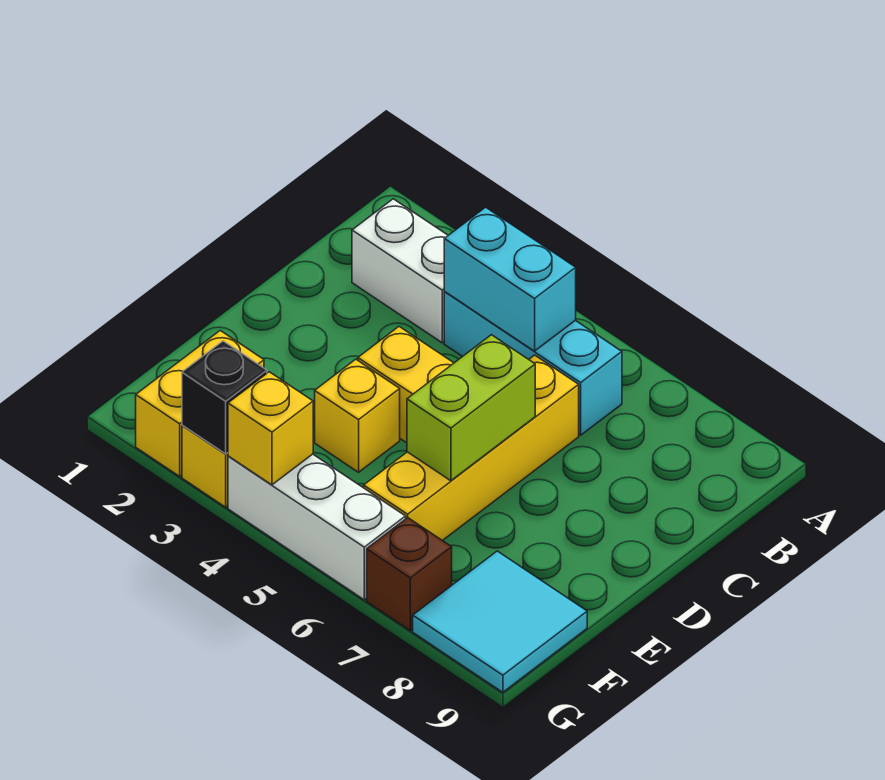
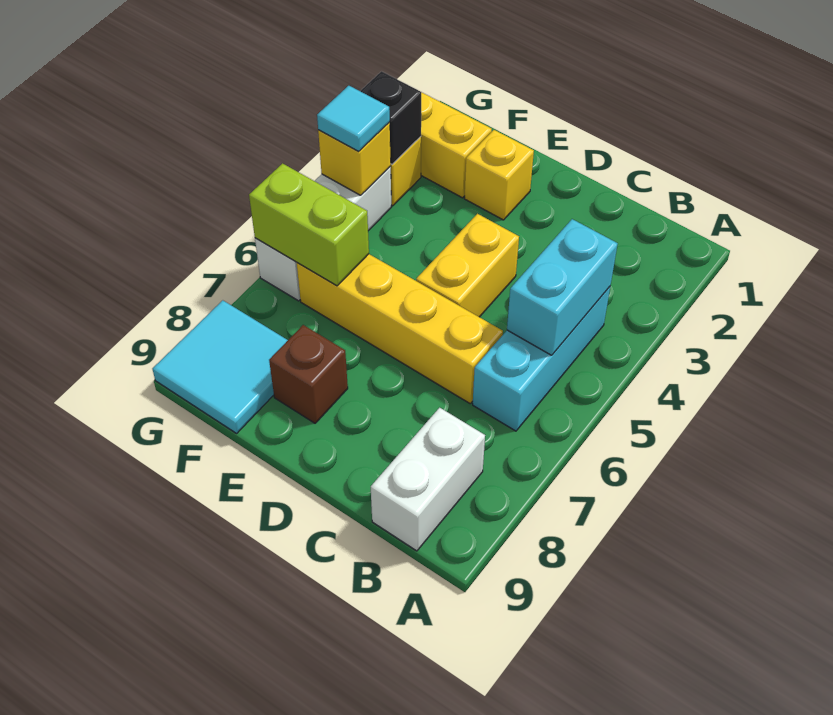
white brick B2:B3 level 1 -> white brick B8:B9 level 1
lime brick D6:E6 level 2 -> lime brick F6:G6 level 2
yellow brick E4 level 1 -> yellow brick E2 level 1
none -> cyan tile G4 level 3
brown brick G7 level 1 -> brown brick E8 level 1

